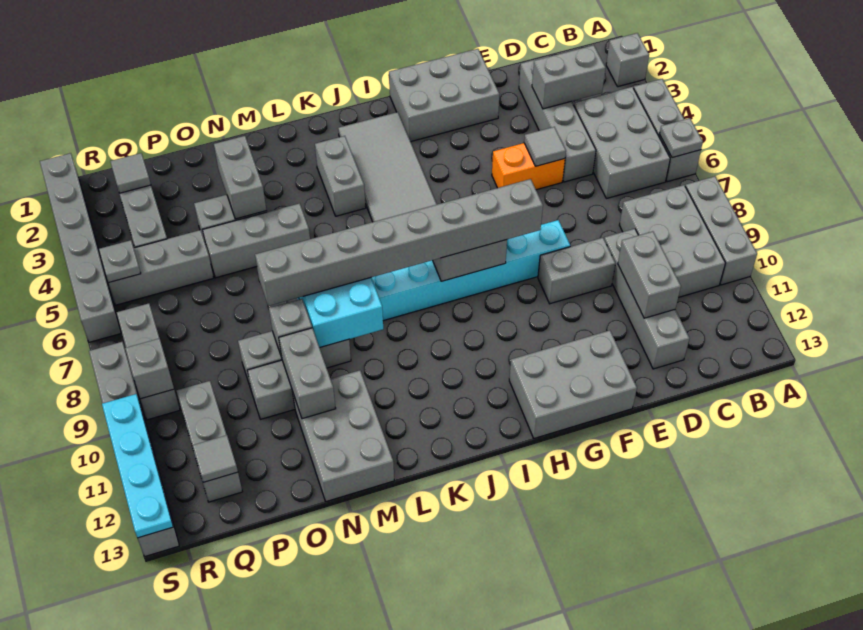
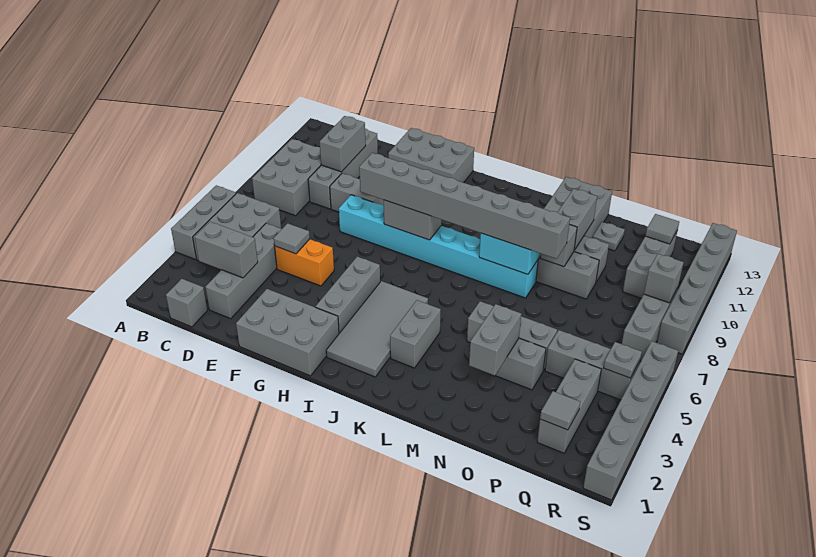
grey brick A2 level 1 -> grey brick C1 level 1
grey plate A6 level 2 -> grey plate O12 level 1
grey brick A8:A10 level 1 -> grey brick H3:H5 level 1
cyan plate S10:S13 level 2 -> none

